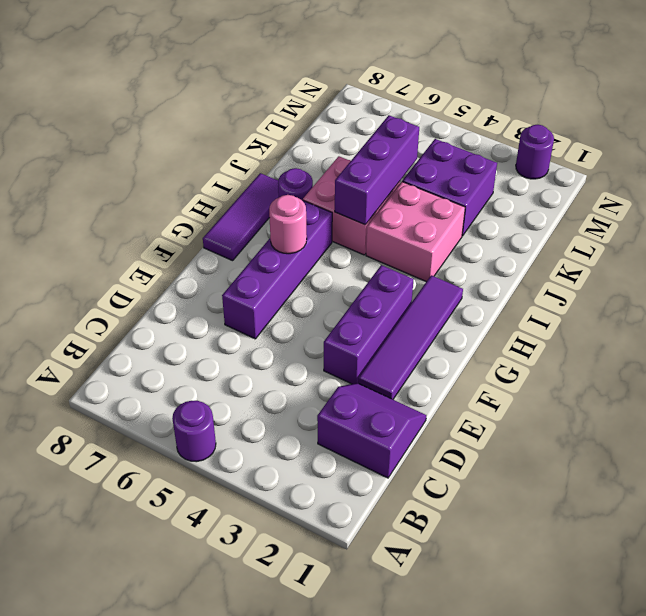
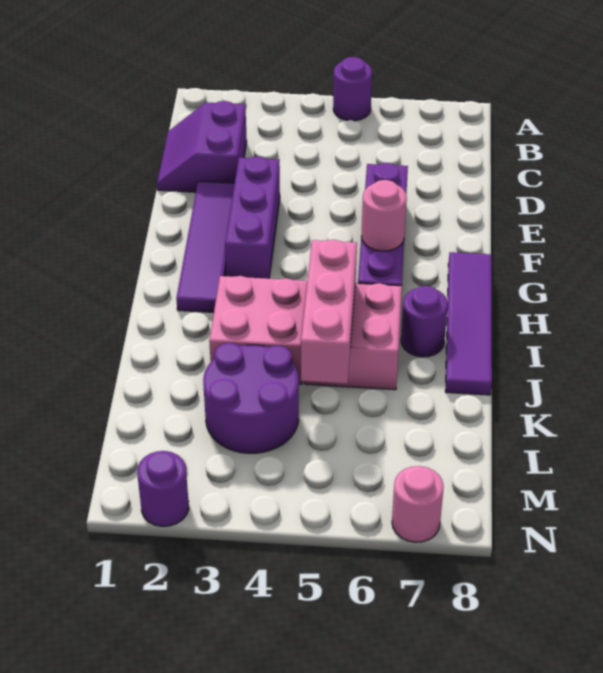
purple slope C1:D2 level 1 top C -> purple slope C1:D2 level 1 top 2
purple tile G8:I8 level 1 -> purple tile G8:J8 level 1
purple brick I5:K5 level 2 -> pink brick I5:K5 level 2
purple brick K3:L4 level 1 -> purple round brick K3:L4 level 1
none -> pink round brick N7 level 1

